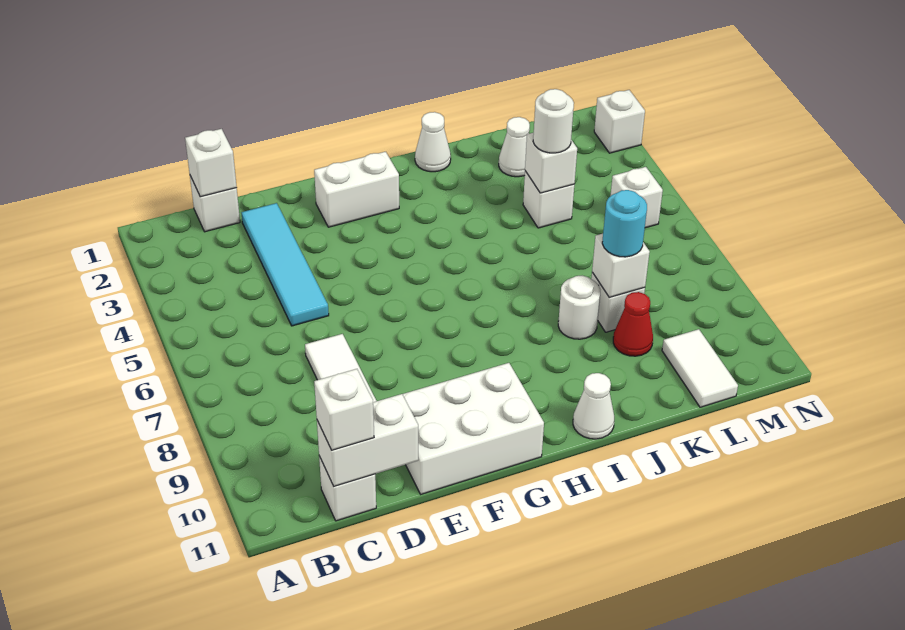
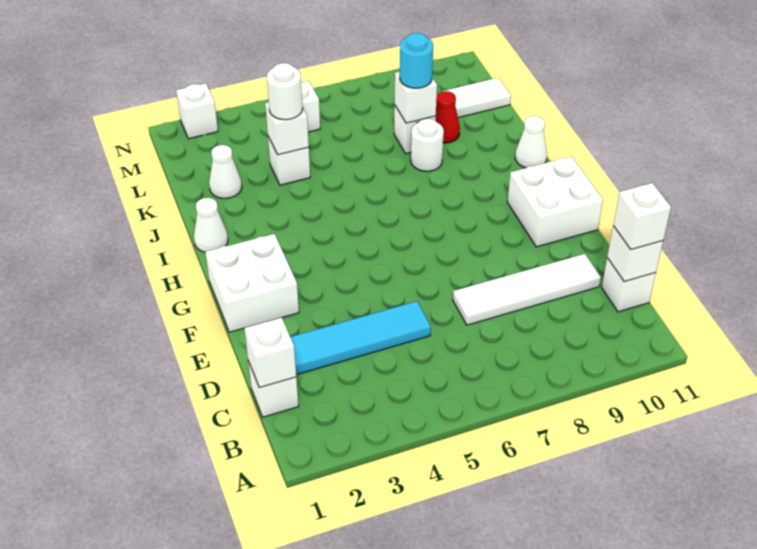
white brick C11:D11 level 2 -> white brick C11 level 2
white brick E10:G11 level 1 -> white brick F10:G11 level 1
white brick F2:G2 level 1 -> white brick F1:G2 level 1

